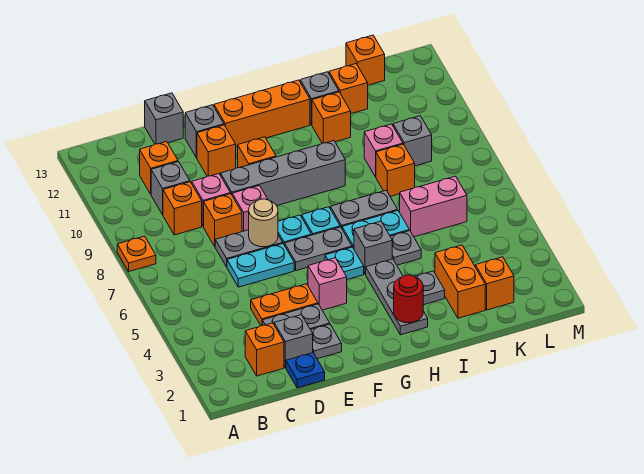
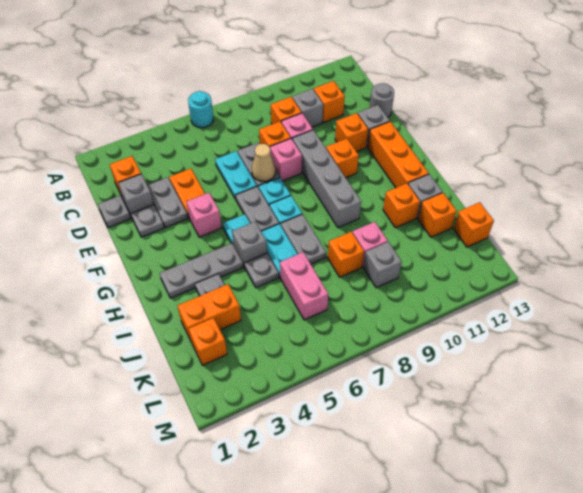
none -> cyan round brick A6 level 1
orange plate A8 level 1 -> none
blue plate D1 level 1 -> grey plate D1 level 1
grey brick D13 level 1 -> grey round brick D13 level 1
tan round brick E7 level 2 -> tan cone E7 level 2
red round brick H2 level 2 -> none

